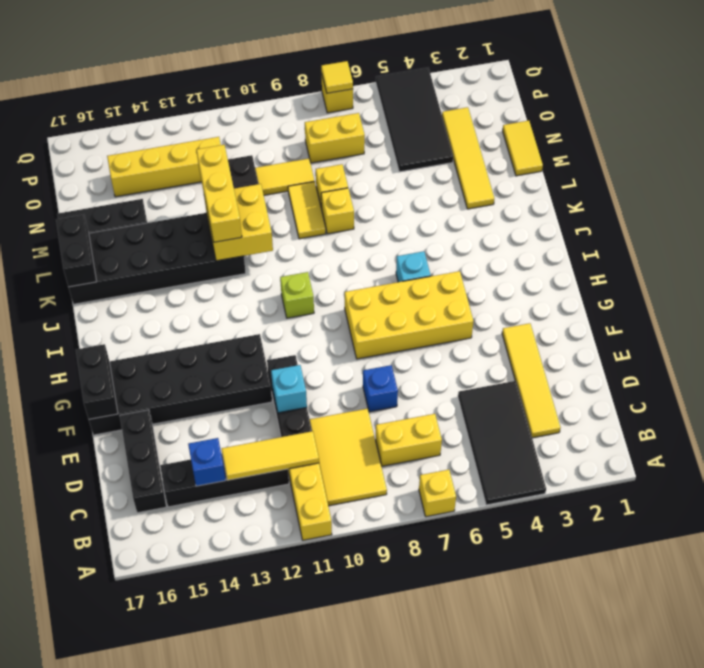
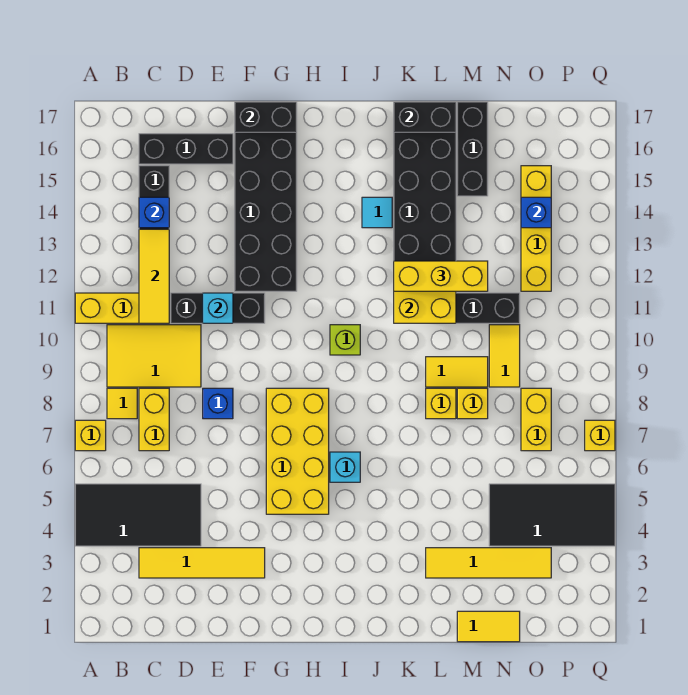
none -> cyan tile J14 level 1
none -> blue brick O14 level 2
yellow tile Q7 level 2 -> yellow tile B8 level 1

